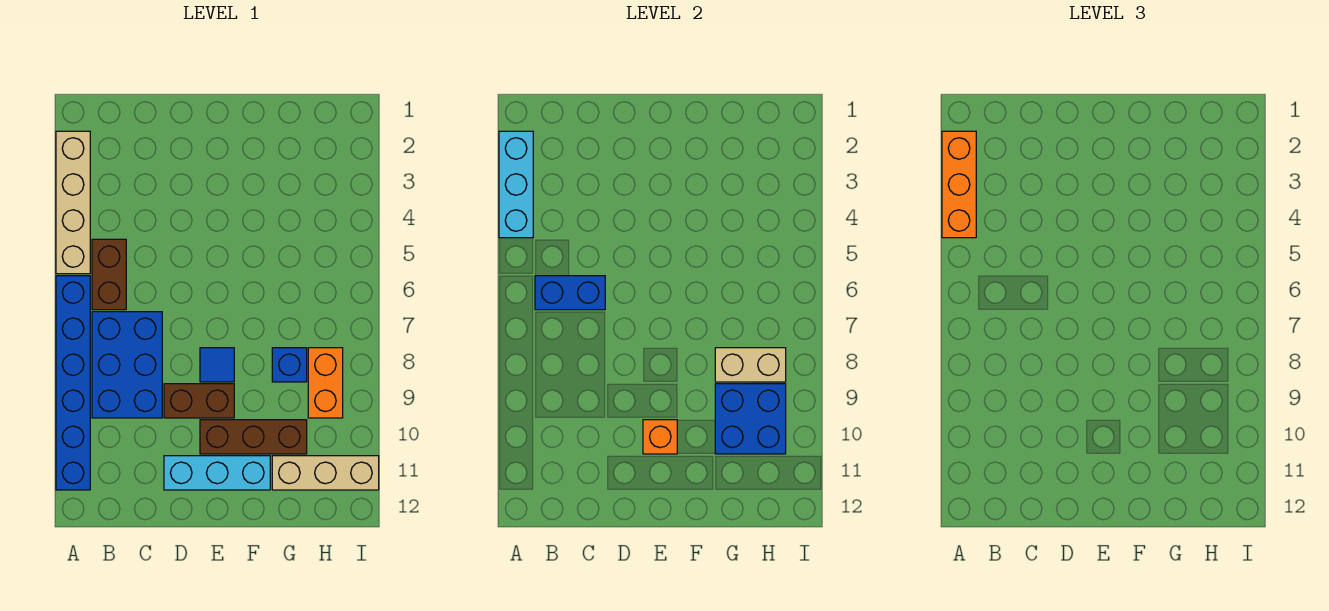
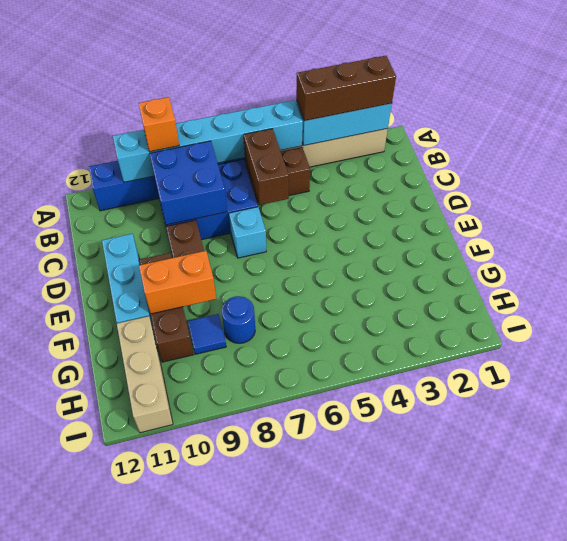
orange brick A2:A4 level 3 -> brown brick A2:A4 level 3
none -> cyan brick A5:A10 level 2
blue brick B6:C6 level 2 -> brown brick B6:C6 level 2
none -> cyan brick D7 level 1
blue tile E8 level 1 -> blue tile G9 level 1
orange brick E10 level 2 -> orange brick A9 level 3
blue brick G8 level 1 -> blue round brick G8 level 1
tan brick G8:H8 level 2 -> none
blue brick G9:H10 level 2 -> blue brick B8:C9 level 2
orange brick H8:H9 level 1 -> orange brick F9:F10 level 2

